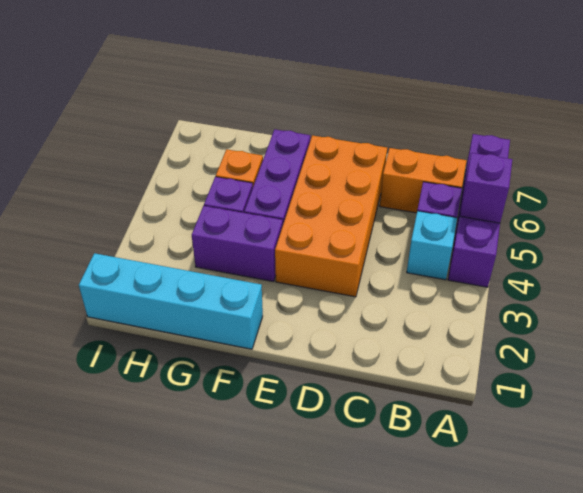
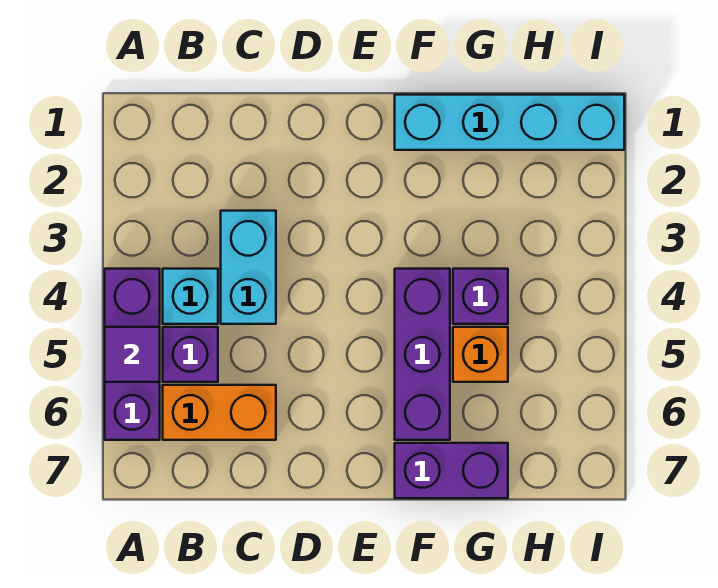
purple brick A4:A7 level 1 -> purple brick A4:A6 level 1
purple brick A5 level 2 -> purple tile A5 level 2
none -> cyan brick C3:C4 level 1
orange brick D3:E6 level 1 -> none
purple brick F3:G3 level 1 -> purple brick F7:G7 level 1

